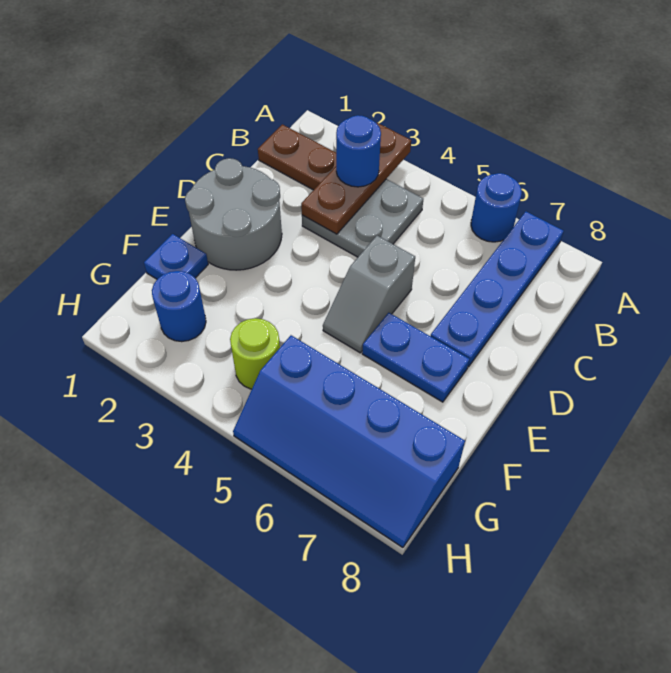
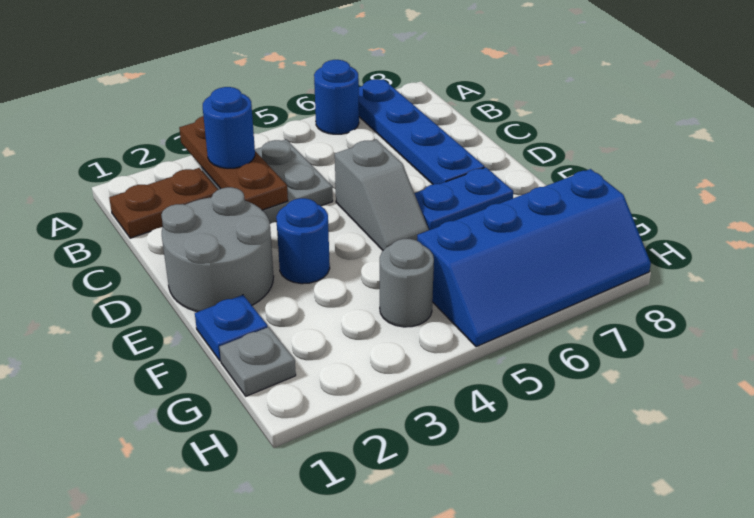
none -> grey plate G1 level 1
blue round brick G2 level 1 -> blue round brick E3 level 1
lime round brick G4 level 1 -> grey round brick G4 level 1

